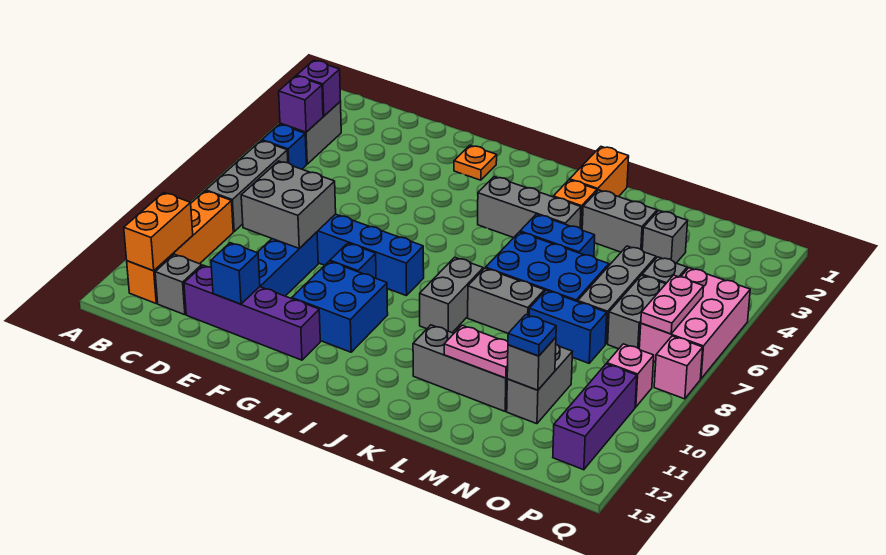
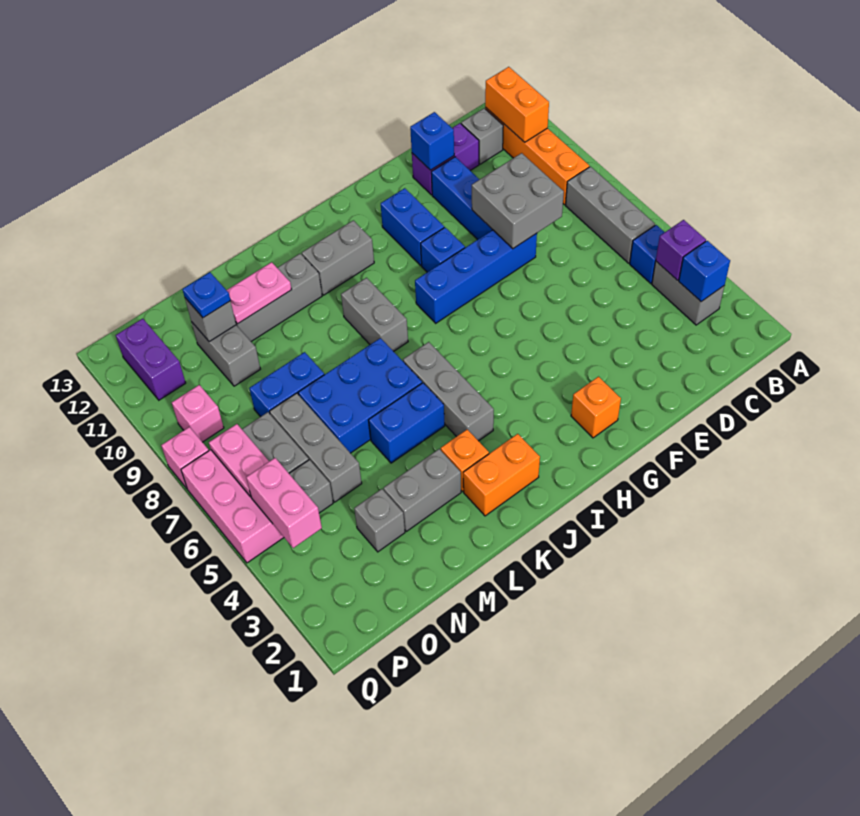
purple brick B3 level 2 -> blue brick B3 level 2
purple brick D12:G12 level 1 -> purple brick D12:E12 level 1
orange plate G2 level 1 -> orange brick G2 level 1
blue brick G10:H11 level 1 -> blue brick G10:G11 level 1
grey brick I4:K4 level 1 -> grey brick J4:J6 level 1
orange brick K1:K2 level 1 -> orange brick J2:K2 level 1
grey brick K8:L8 level 1 -> grey brick I11:J11 level 1
none -> pink brick P4:P5 level 2
purple brick P10:P12 level 1 -> purple brick P11:P12 level 1

